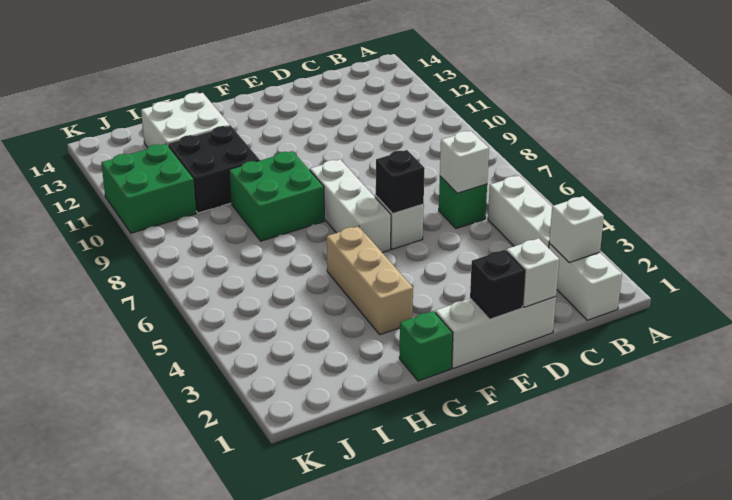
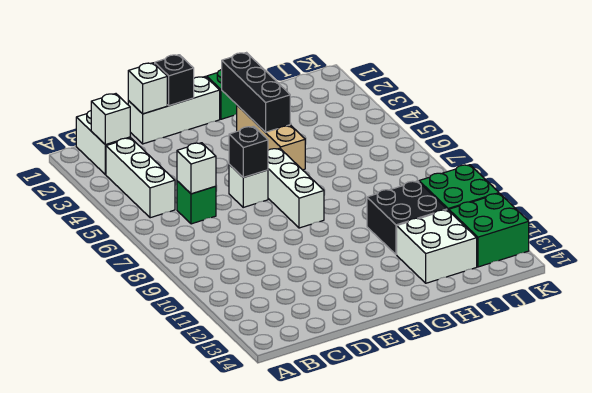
none -> black brick G2:G4 level 2
green brick G8:H9 level 1 -> green brick J12:K13 level 1

